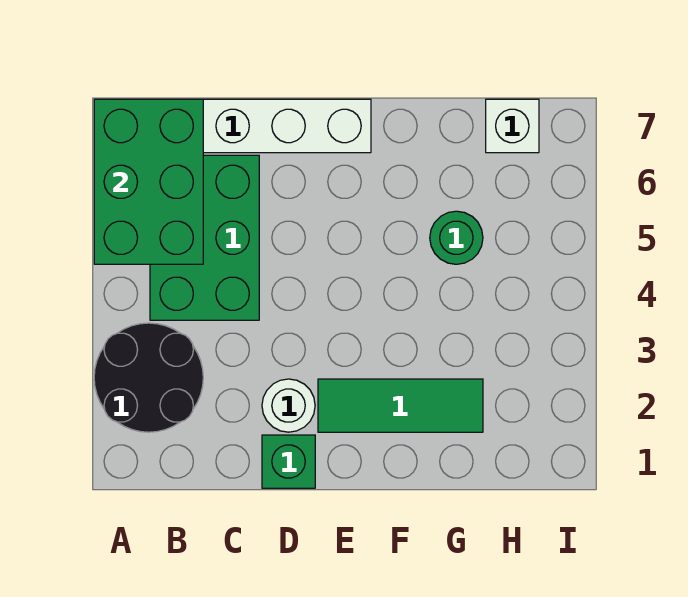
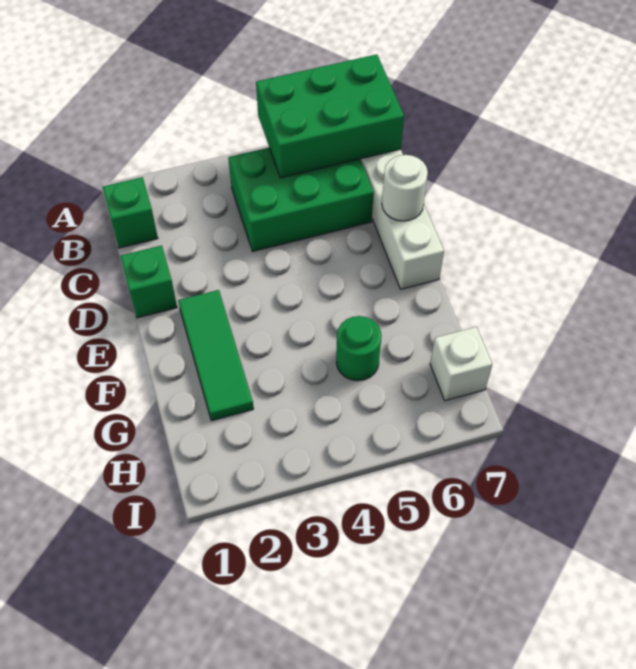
black round brick A2:B3 level 1 -> none
none -> green brick B1 level 1
white round brick D2 level 1 -> white round brick D7 level 2

